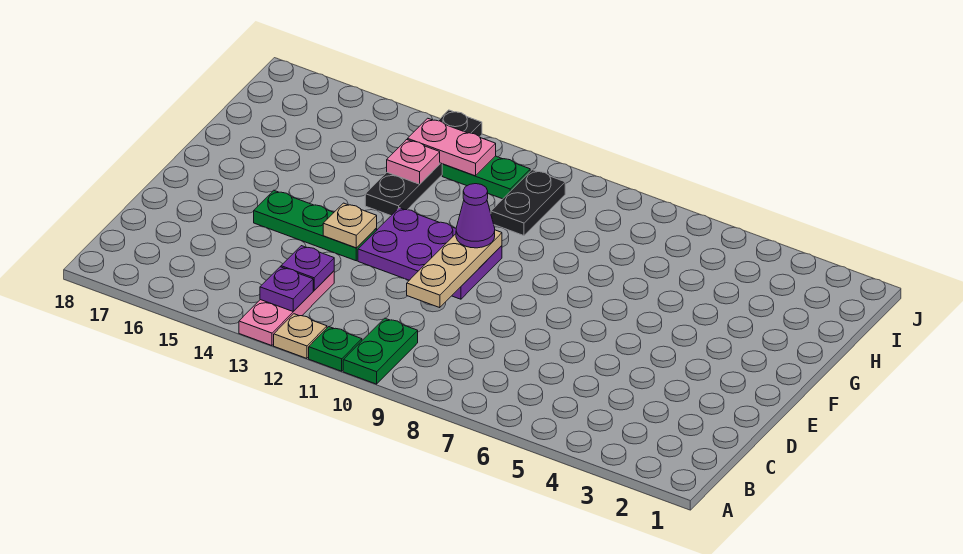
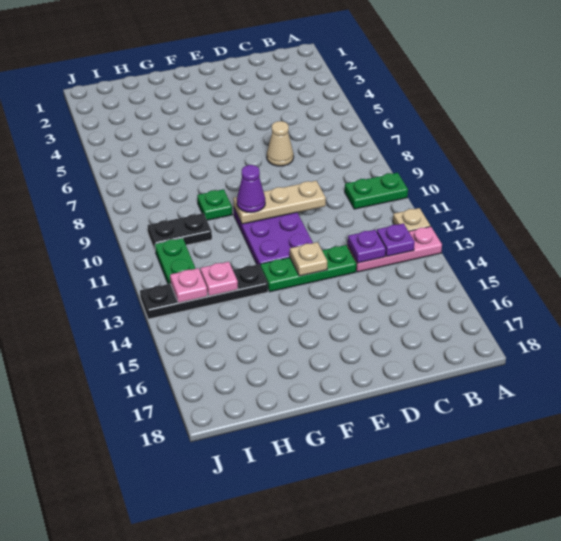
green plate A11 level 1 -> green plate G9 level 1
none -> tan cone D7 level 1
green plate E13:E15 level 1 -> green plate D13:F13 level 1
pink plate I12:I13 level 2 -> pink plate I13 level 2

